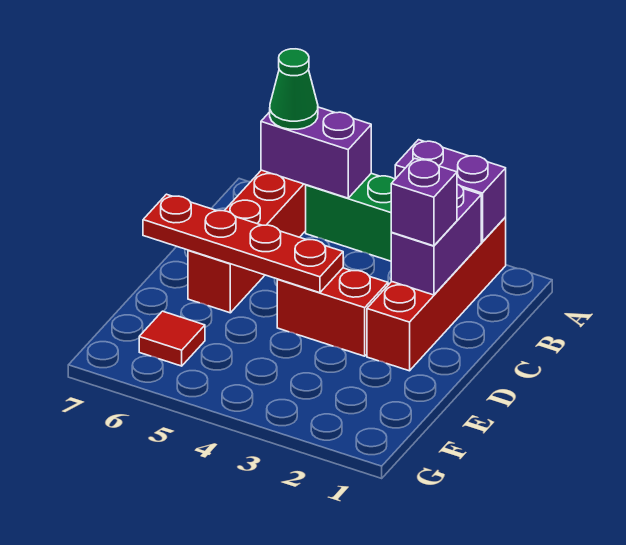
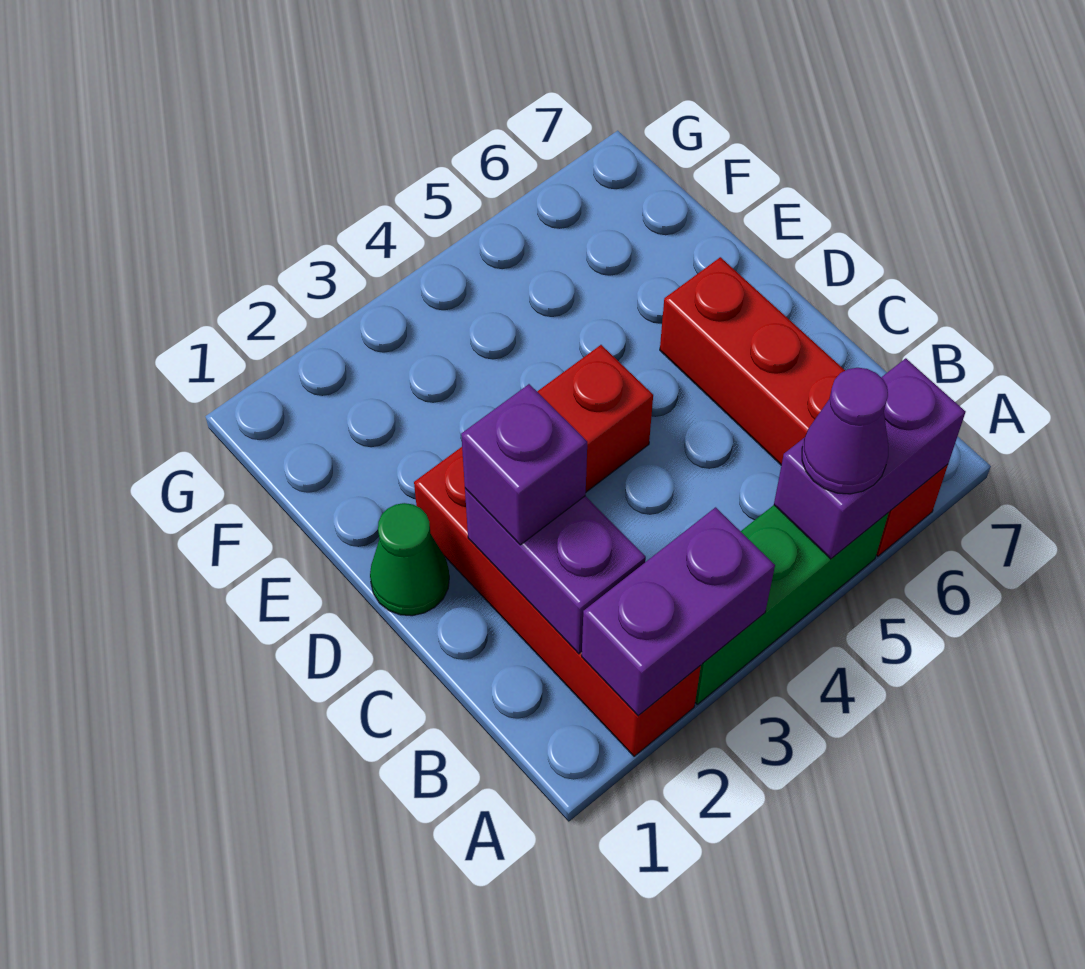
none -> purple cone A5 level 3
green cone A6 level 3 -> green cone D1 level 1
red plate D4:D7 level 2 -> none
red tile F6 level 1 -> none

